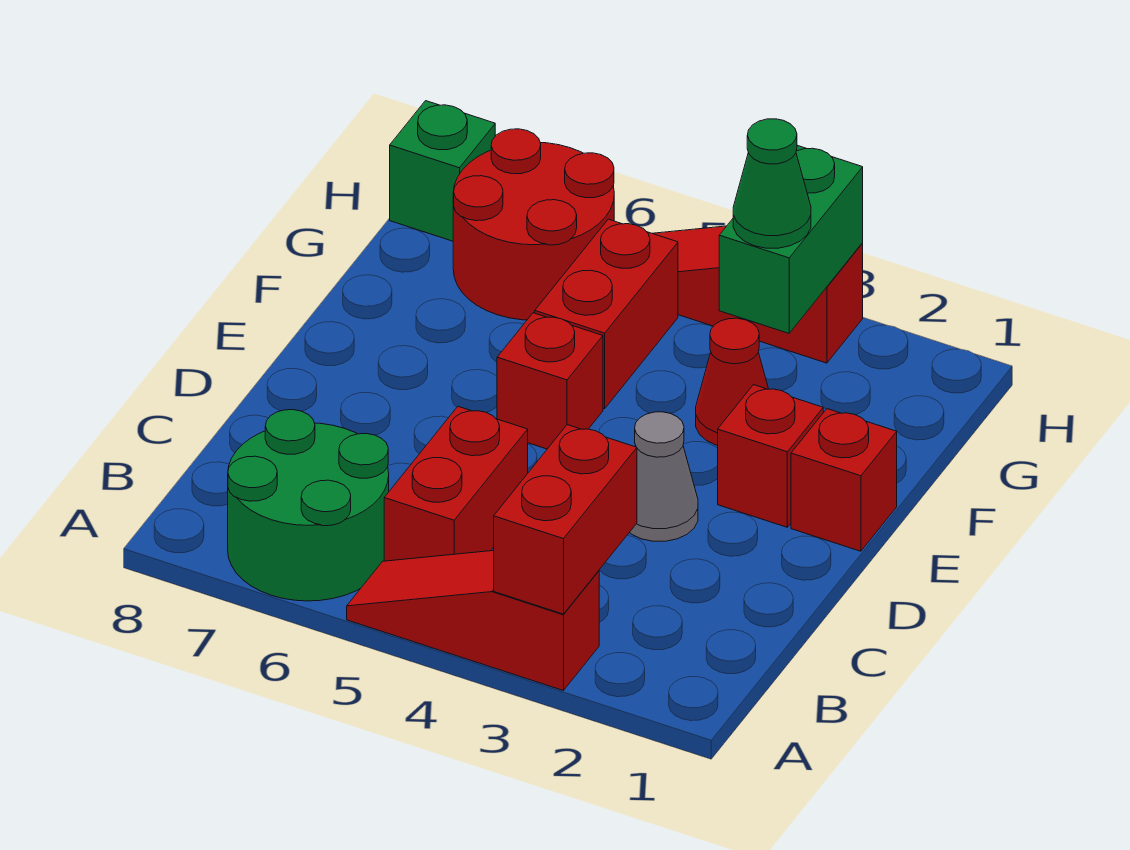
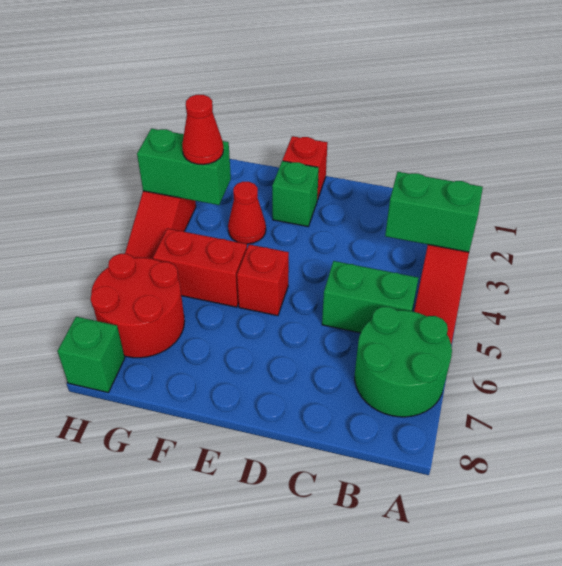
red brick A3:B3 level 2 -> green brick A3:B3 level 2
red brick B5:C5 level 1 -> green brick B5:C5 level 1
grey cone D3 level 1 -> none
red brick E2 level 1 -> green brick E2 level 1
green cone G3 level 3 -> red cone G3 level 3

